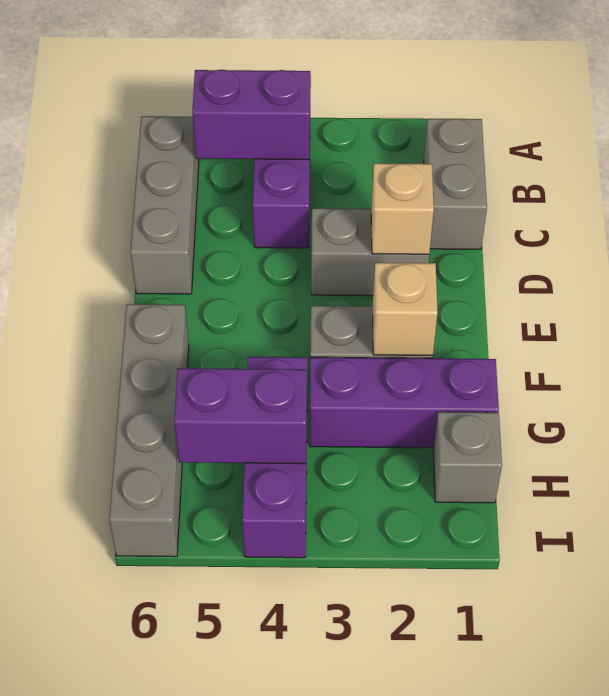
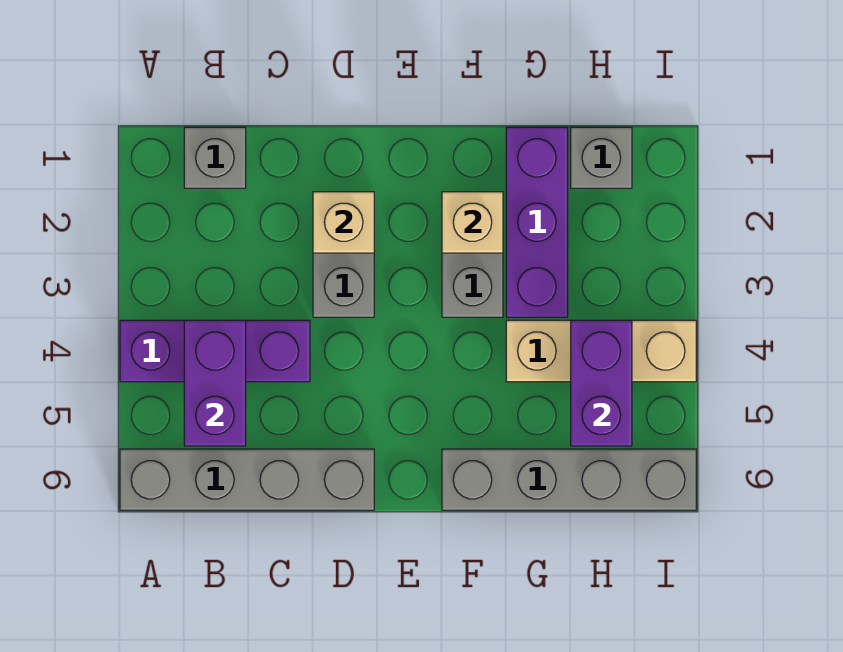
grey brick B1:C1 level 1 -> grey brick B1 level 1
grey brick B6:D6 level 1 -> grey brick A6:D6 level 1
purple brick G4:I4 level 1 -> tan brick G4:I4 level 1

